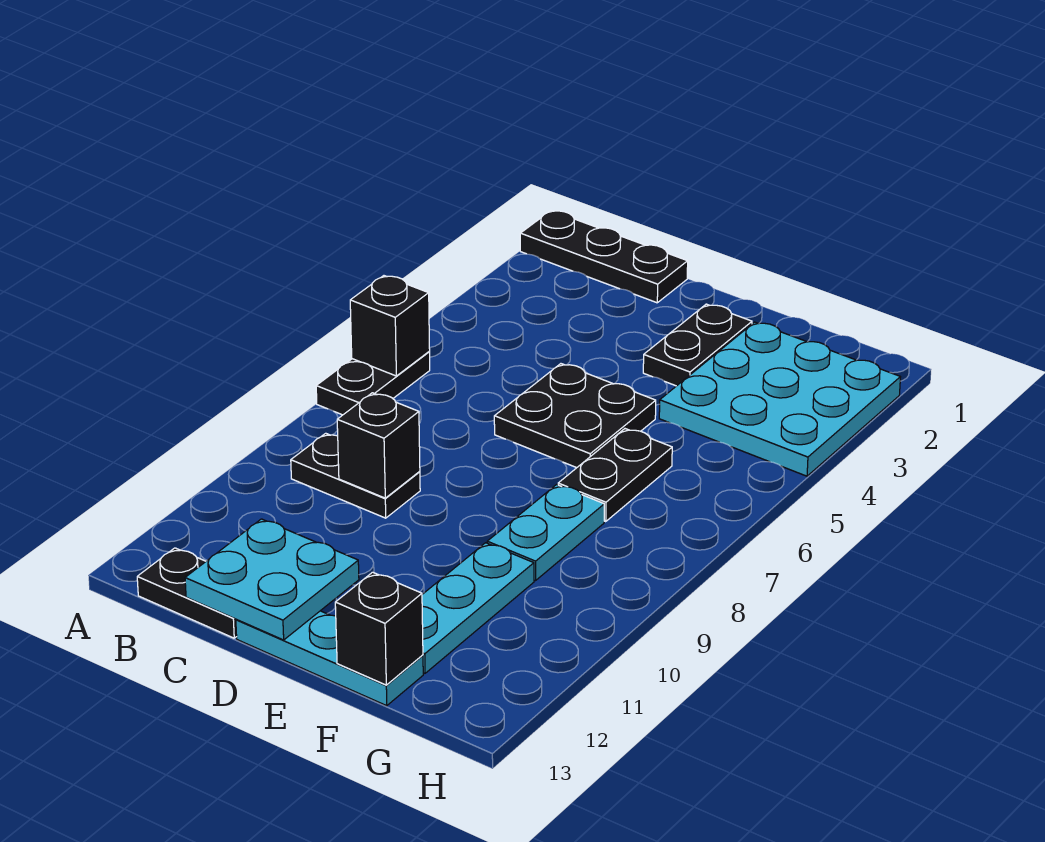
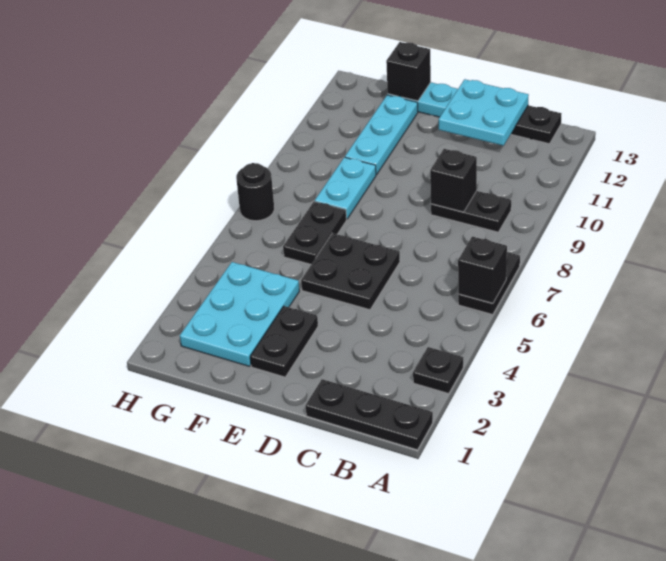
none -> black plate A3 level 1
cyan plate F2:H4 level 1 -> cyan plate F2:G4 level 1
none -> black round brick H7 level 1

